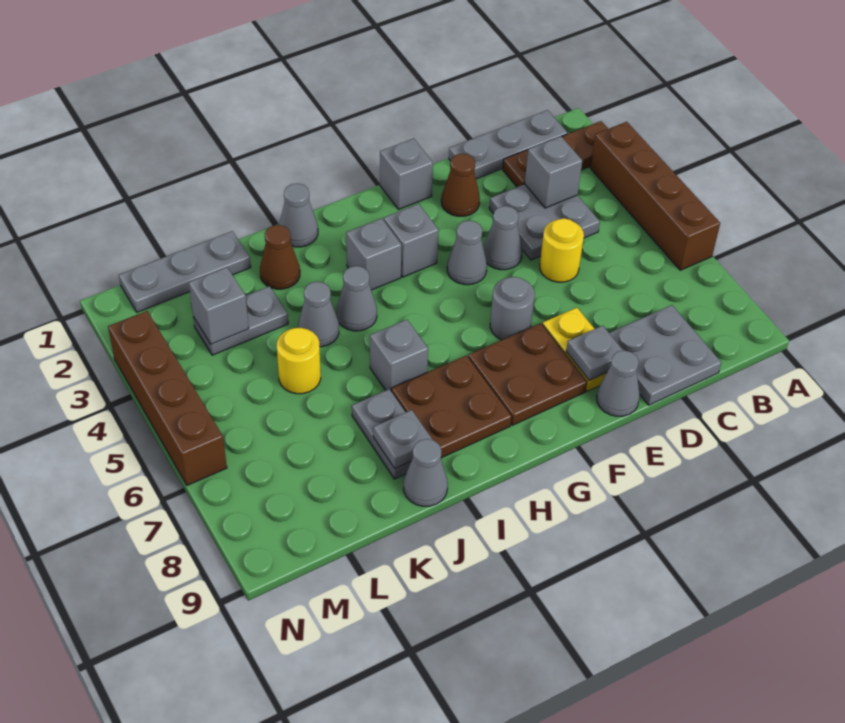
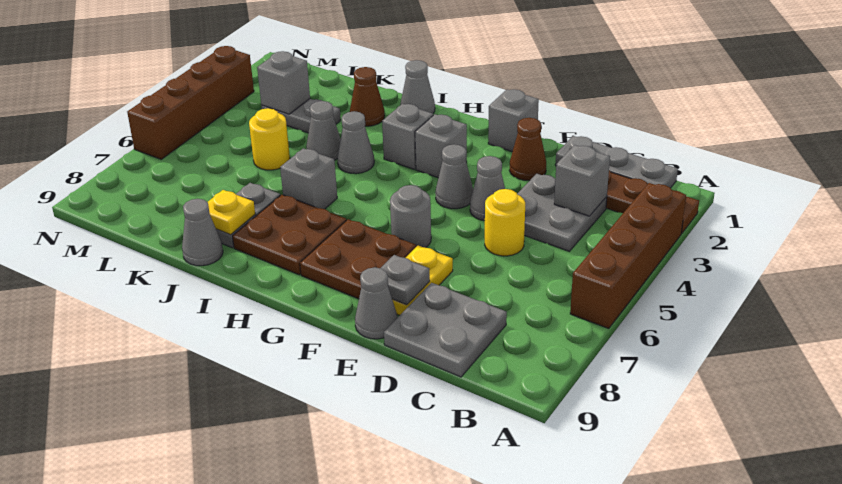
grey plate J8 level 2 -> yellow plate J8 level 2
grey plate K1:M1 level 1 -> none

